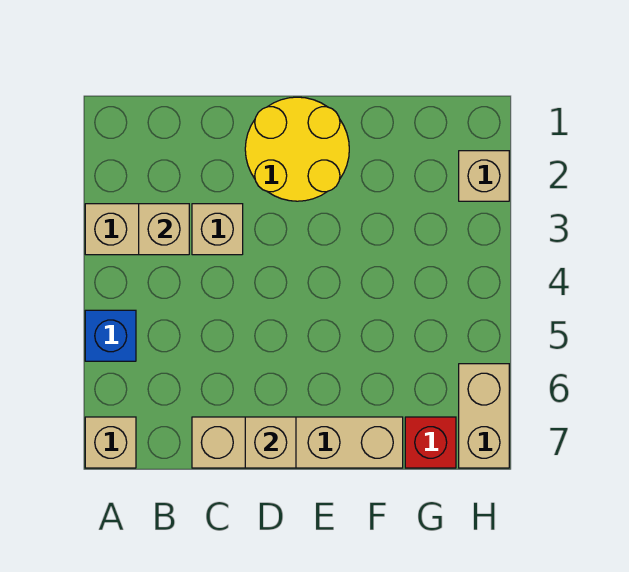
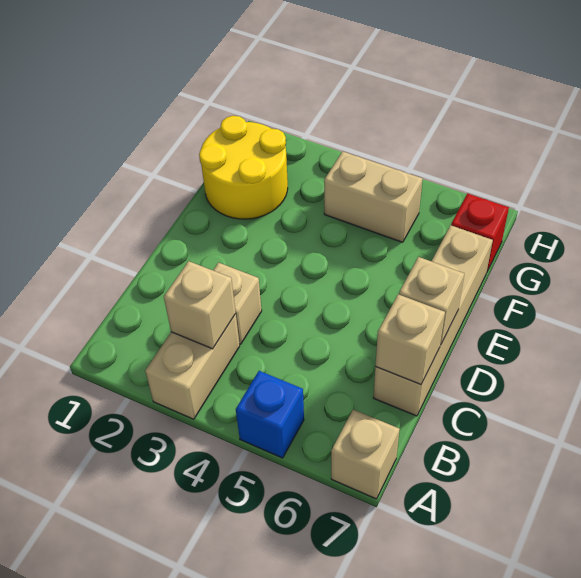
yellow round brick D1:E2 level 1 -> yellow round brick F1:G2 level 1
tan brick H2 level 1 -> tan brick C7 level 2
tan brick H6:H7 level 1 -> tan brick G4:G5 level 1

